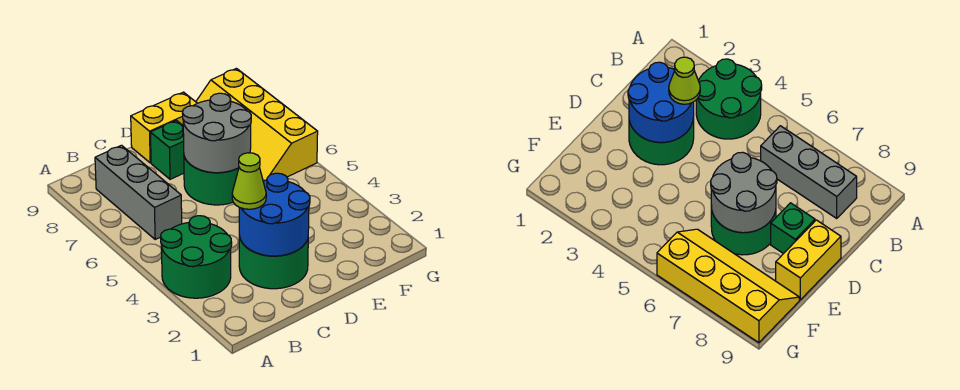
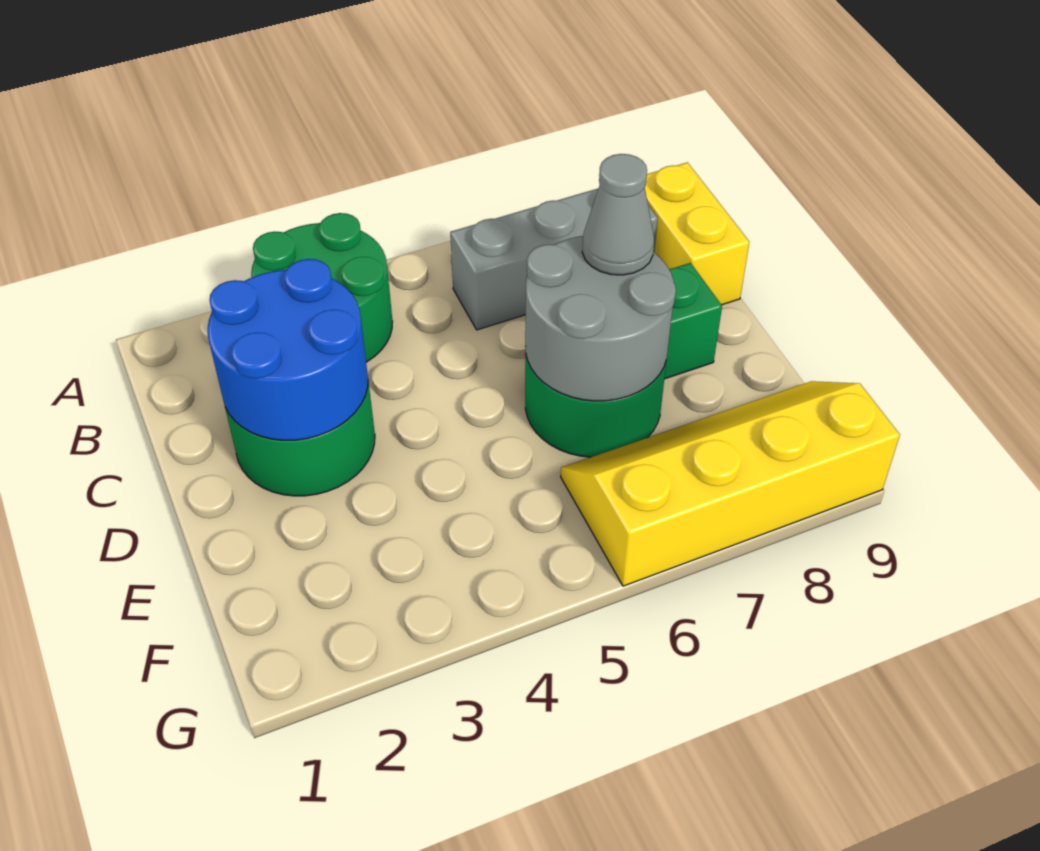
lime cone C3 level 3 -> none
none -> grey cone D7 level 3
yellow brick D9:E9 level 1 -> yellow brick B9:C9 level 1

